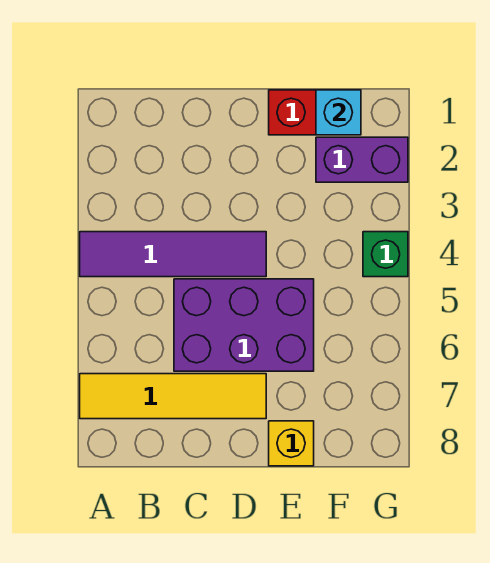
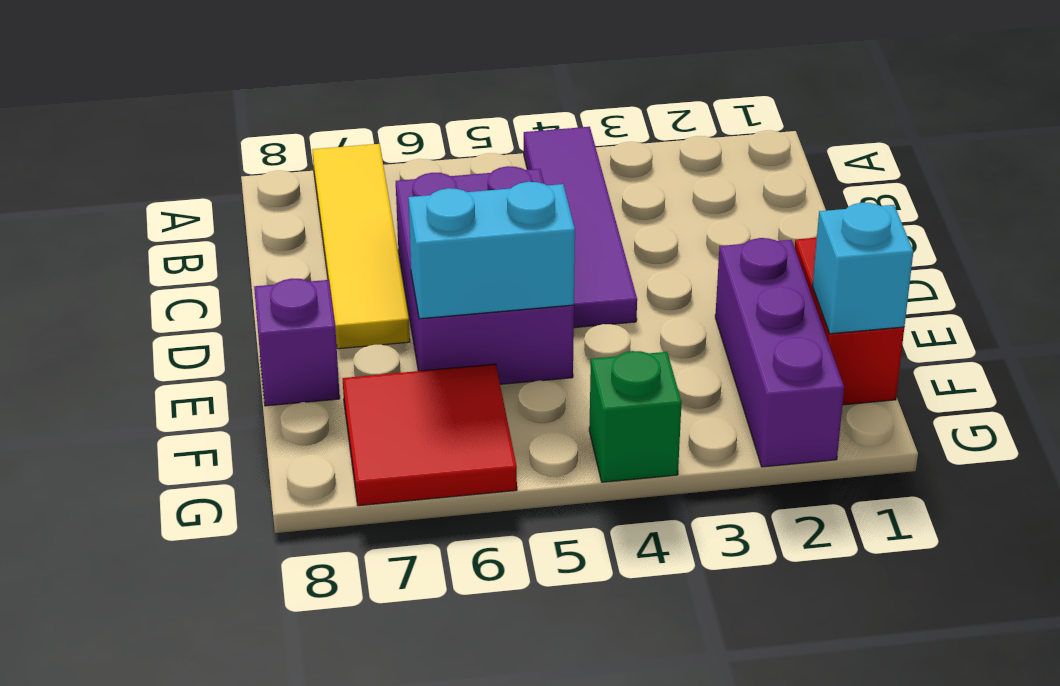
none -> cyan brick E5:E6 level 2
yellow brick E8 level 1 -> purple brick E8 level 1
purple brick F2:G2 level 1 -> purple brick E2:G2 level 1
none -> red tile F6:G7 level 1

